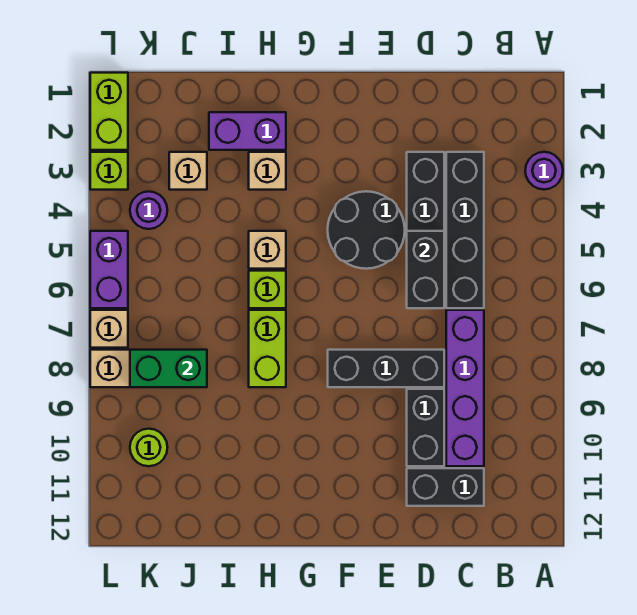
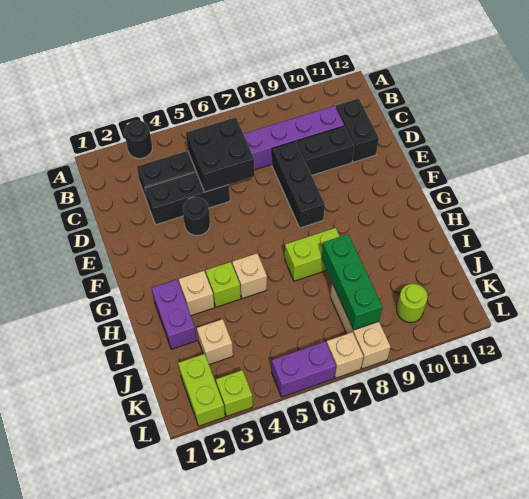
purple round brick A3 level 1 -> black round brick A3 level 1
black brick D5:D6 level 2 -> black brick C5:D6 level 2
black round brick E4:F5 level 1 -> black round brick E4 level 1
lime brick H6 level 1 -> lime brick H4 level 1
green brick J8:K8 level 2 -> green brick I8:K8 level 2
purple round brick K4 level 1 -> none
lime brick L1:L2 level 1 -> lime brick K2:L2 level 1

